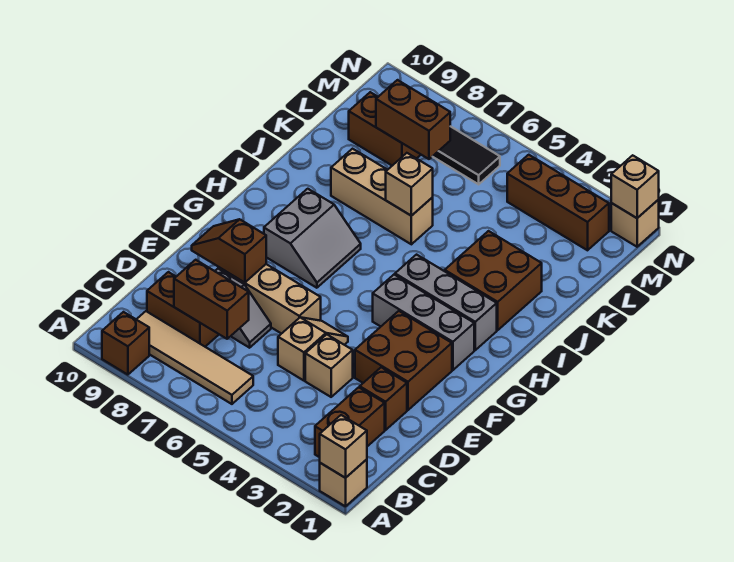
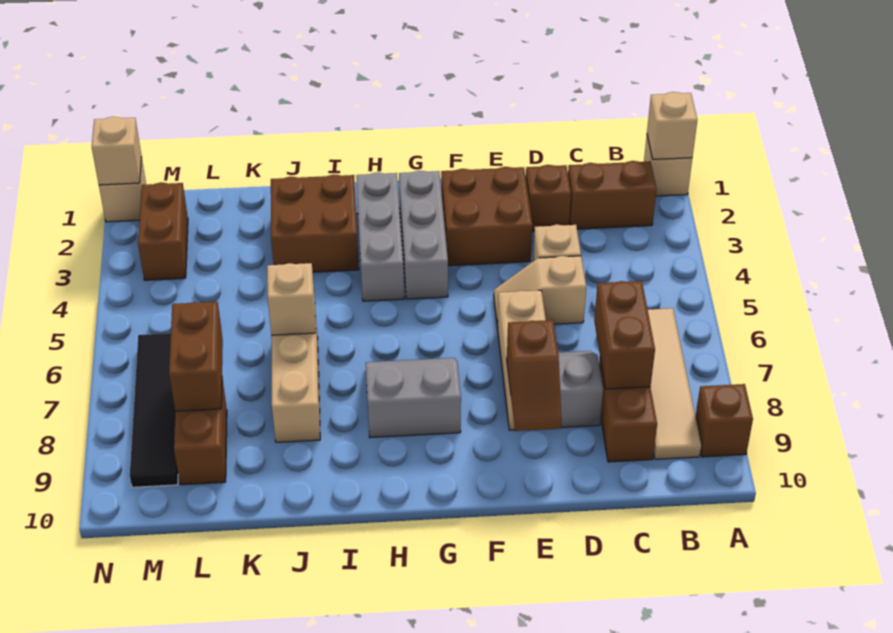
brown brick M2:M4 level 1 -> brown brick M2:M3 level 1

